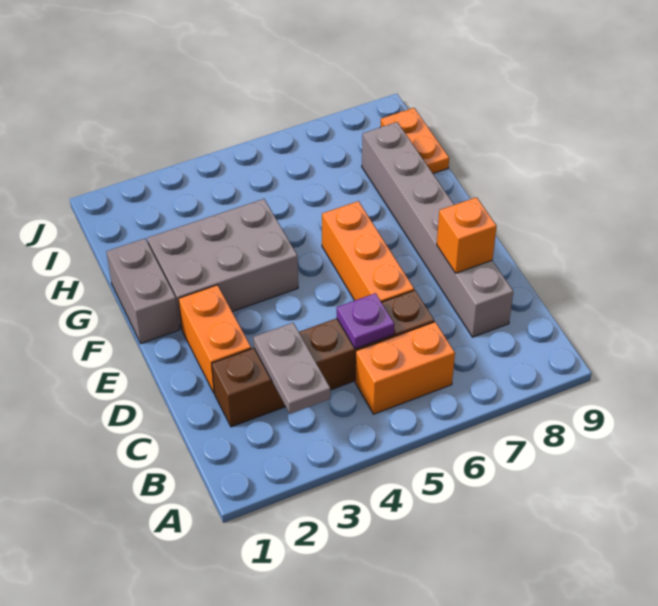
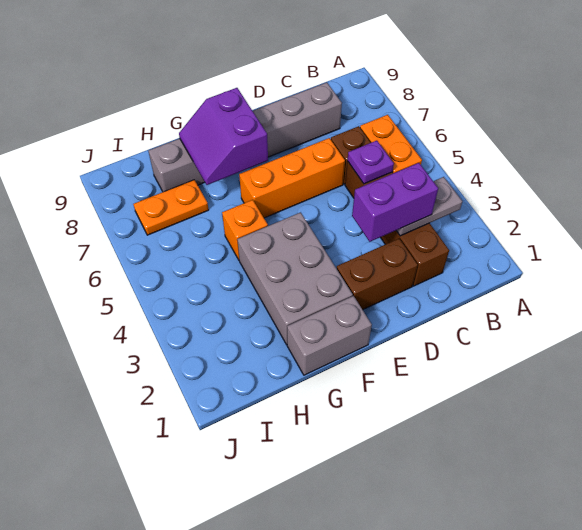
none -> purple brick C3:D3 level 3
orange brick D2:E2 level 1 -> brown brick D2:E2 level 1
orange brick D8 level 2 -> orange brick G5 level 1
none -> purple slope F7:G8 level 2 top F
orange plate H9:I9 level 1 -> orange plate H7:I7 level 1

